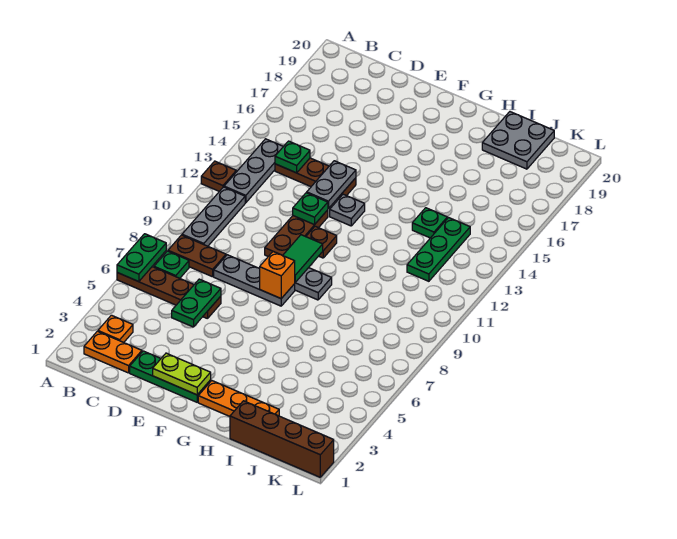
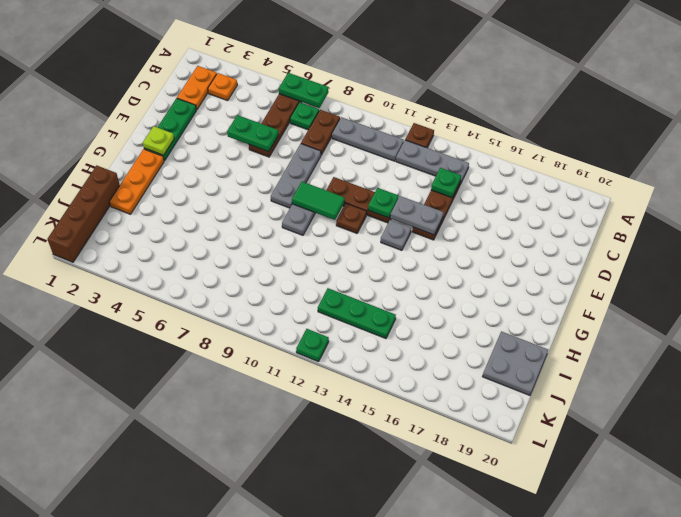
lime plate E2:F2 level 2 -> lime plate F2 level 2
orange brick F8 level 2 -> none
green plate I14 level 1 -> green plate L12 level 1

